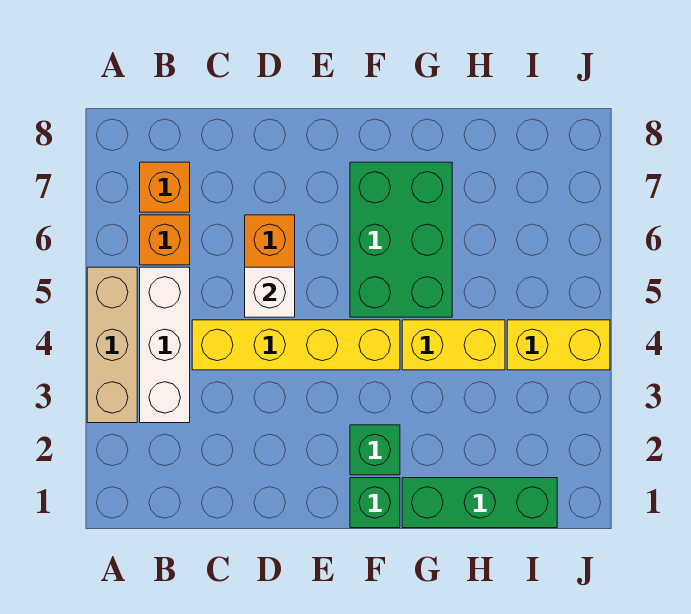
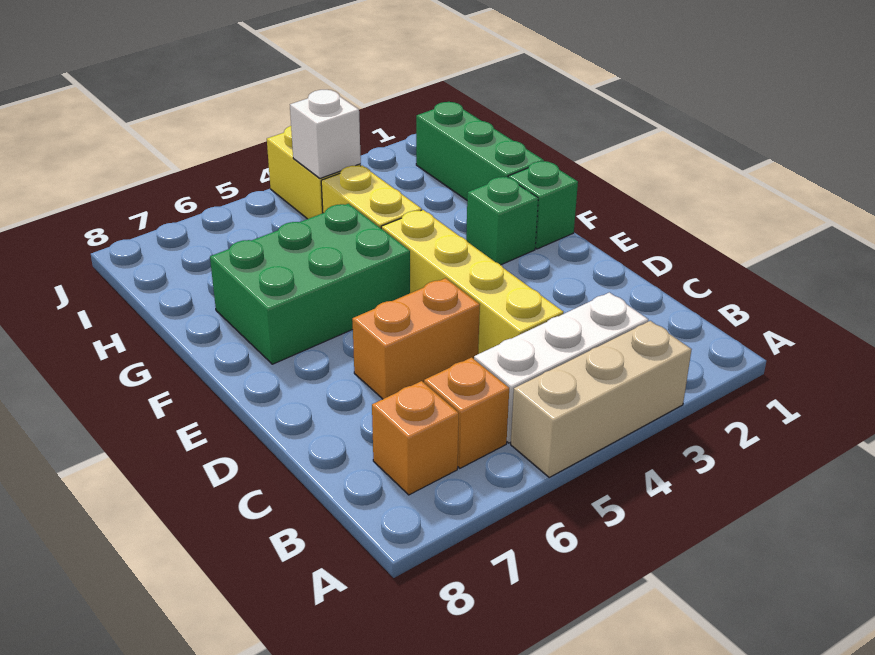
white brick D5 level 2 -> white brick I4 level 2

